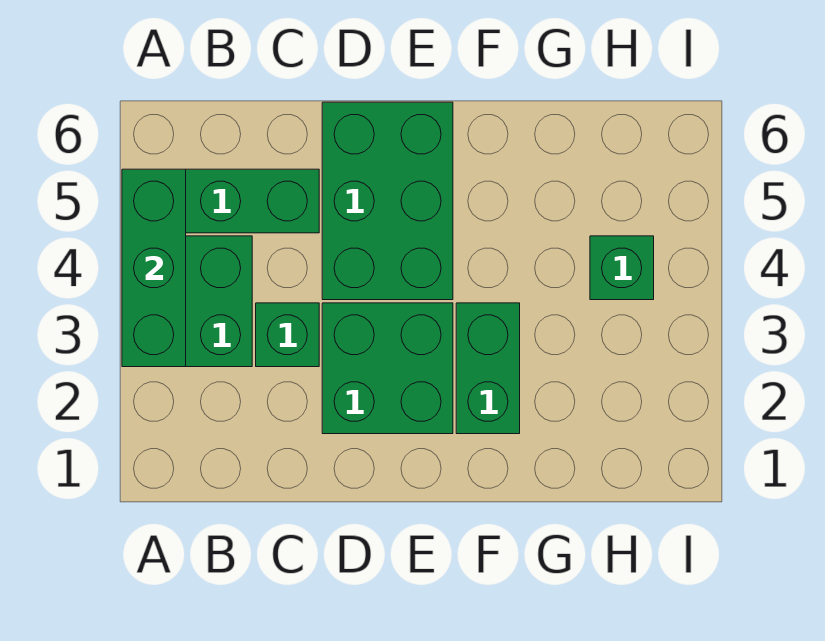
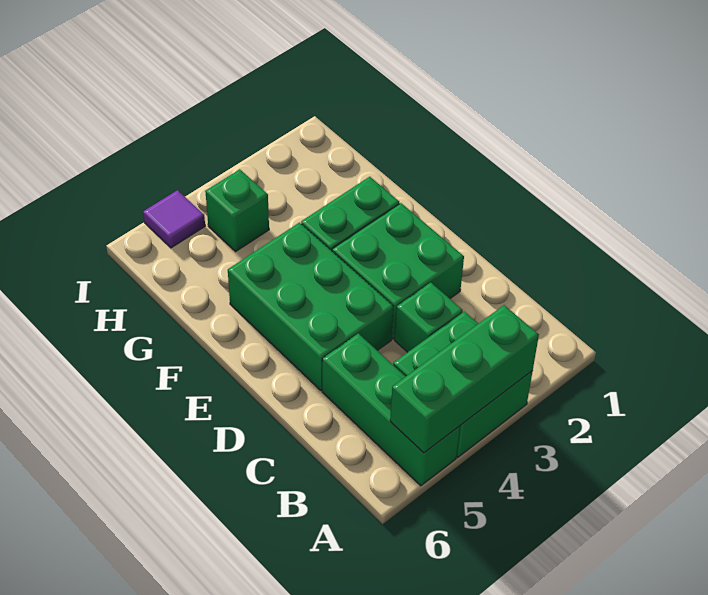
green brick D4:E6 level 1 -> green brick D4:F5 level 1
none -> purple tile I5 level 1

